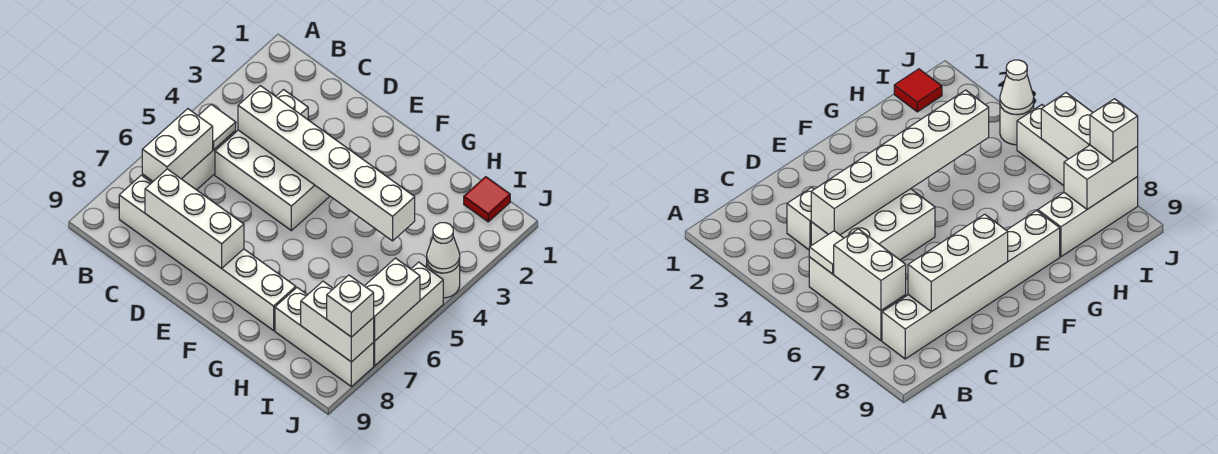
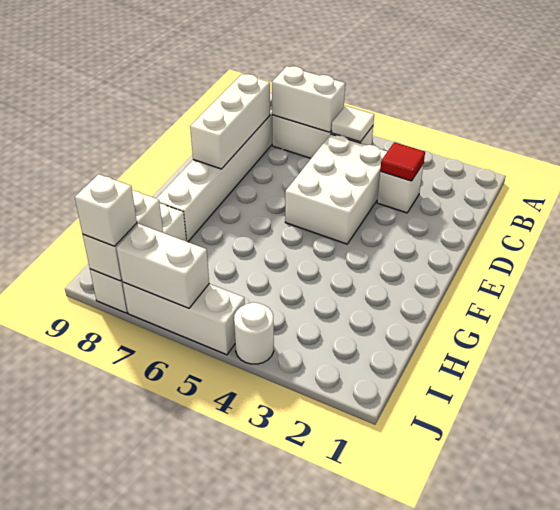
white brick C4:H4 level 2 -> none
red tile I1 level 1 -> red tile C3 level 2
white cone J4 level 2 -> none

